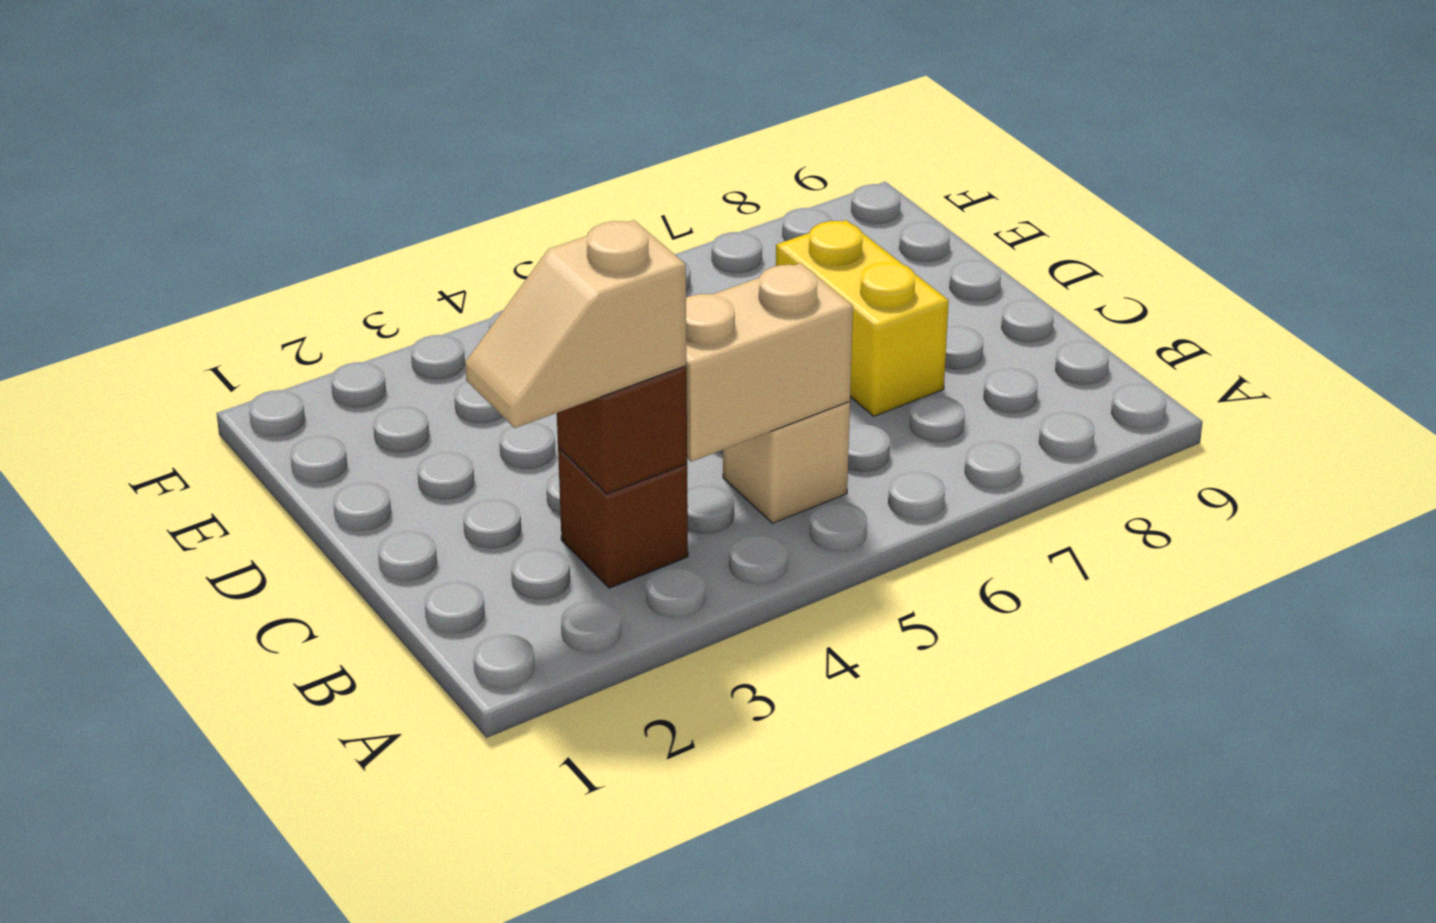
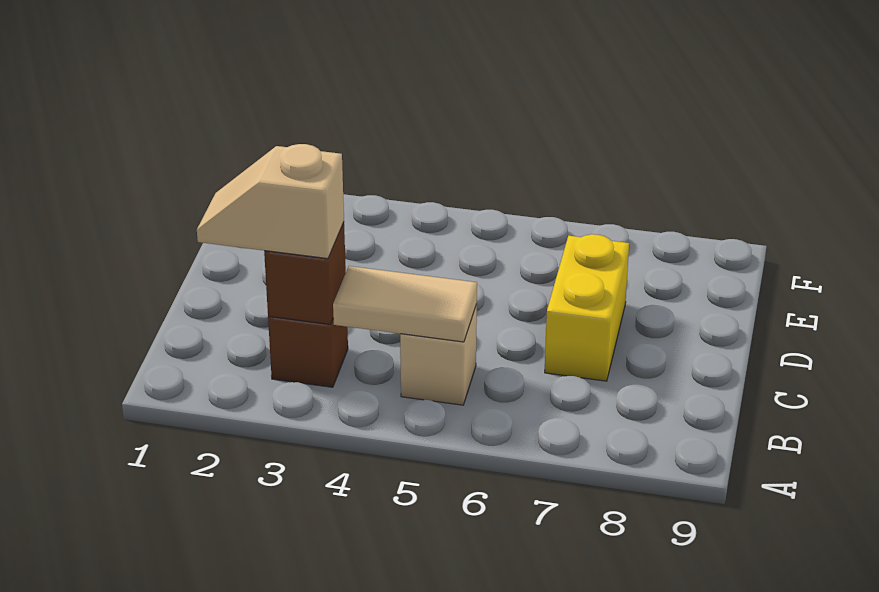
tan brick B4:B5 level 2 -> tan tile B4:B5 level 2

